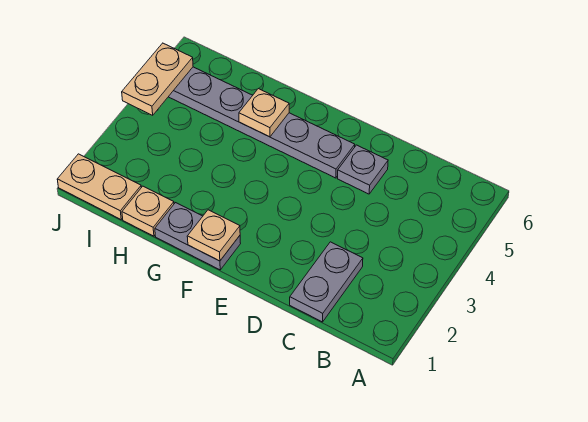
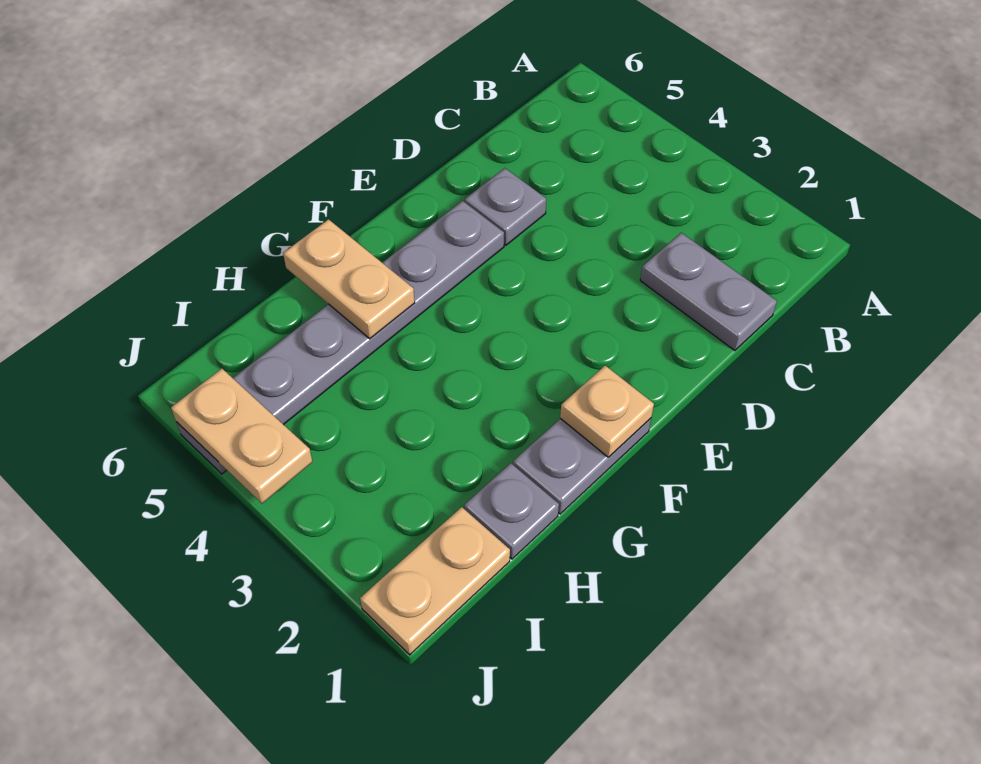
tan plate G5 level 2 -> tan plate G5:G6 level 2
tan plate H1 level 1 -> grey plate H1 level 1

